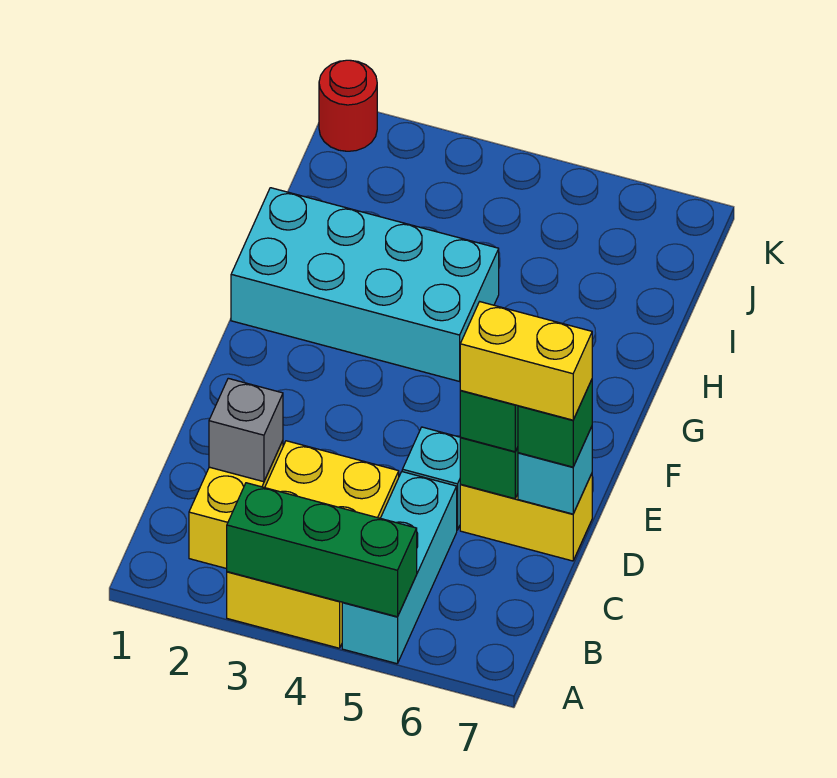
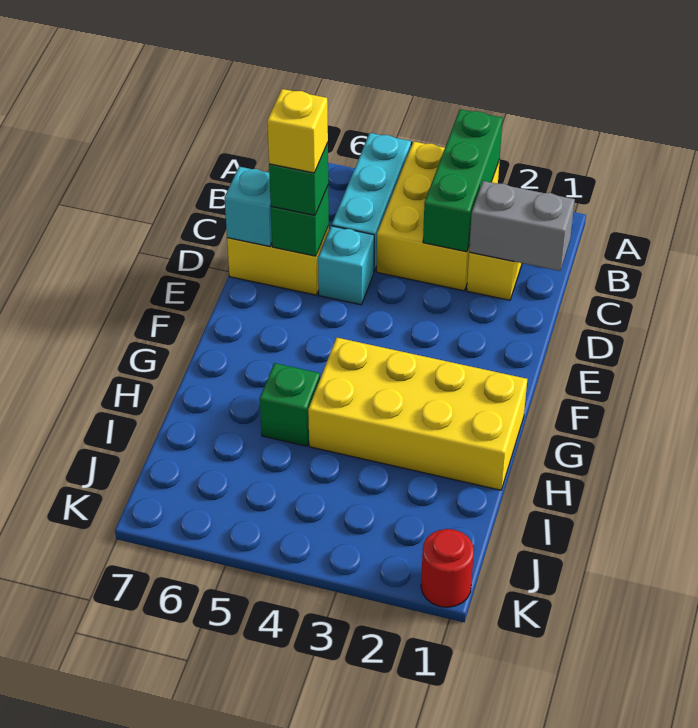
green brick A3:A5 level 2 -> green brick A3:C3 level 2
grey brick C2 level 2 -> grey brick C1:C2 level 2
yellow brick D6:D7 level 4 -> yellow brick D6 level 4
green brick D7 level 3 -> green brick H5 level 1
cyan brick G1:H4 level 1 -> yellow brick G1:H4 level 1

